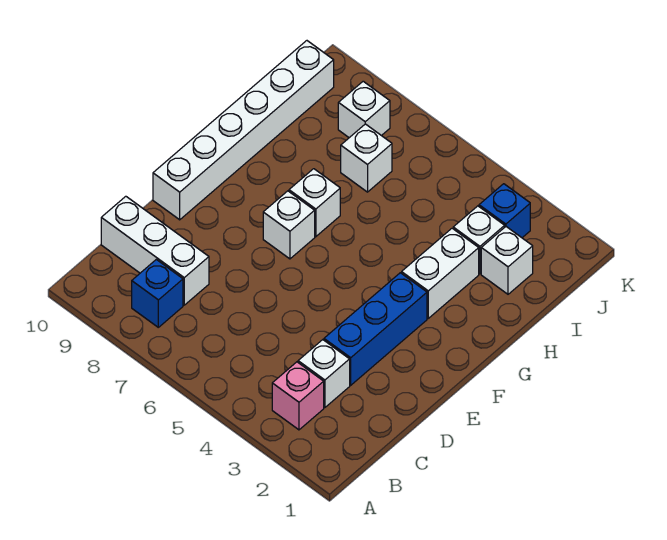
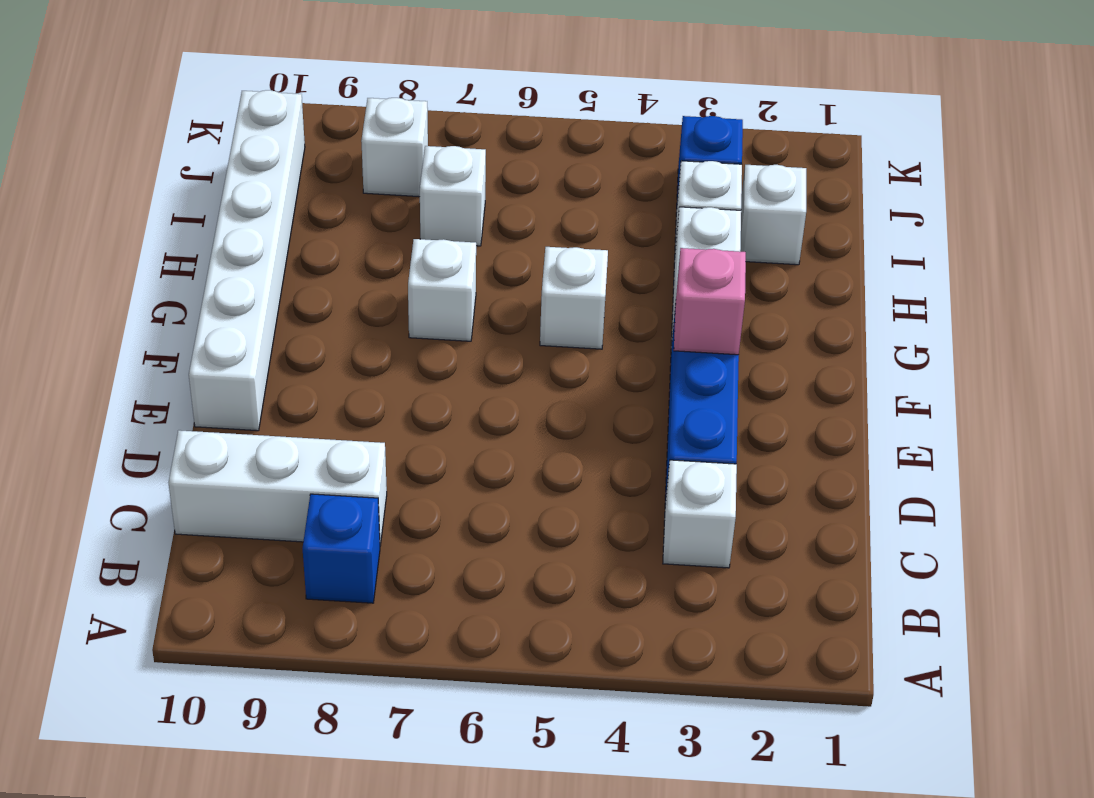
pink brick B3 level 1 -> pink brick F3 level 2
white brick F7 level 1 -> white brick G5 level 1

